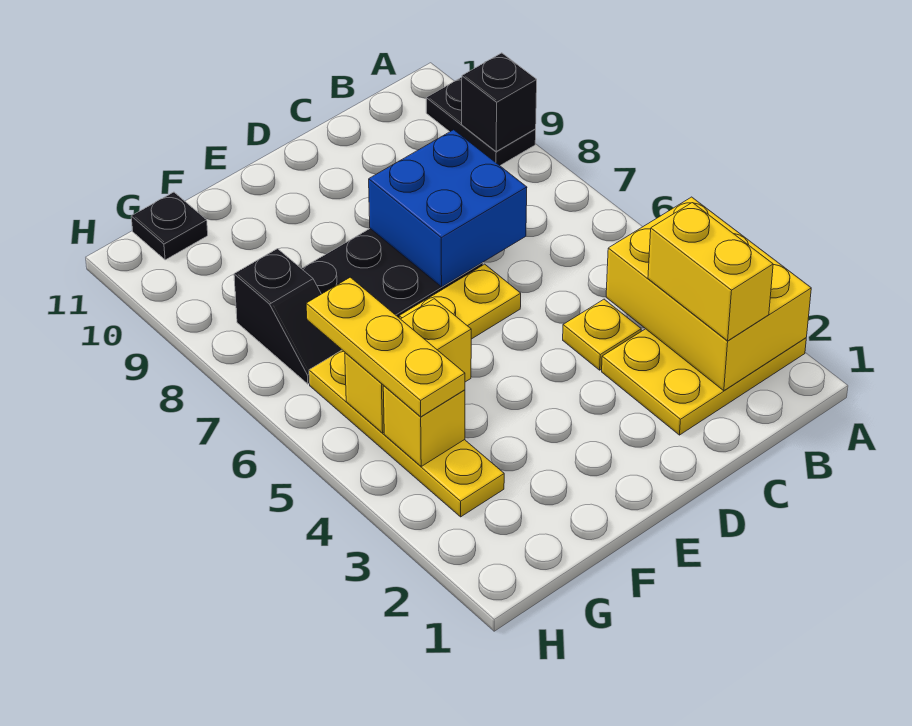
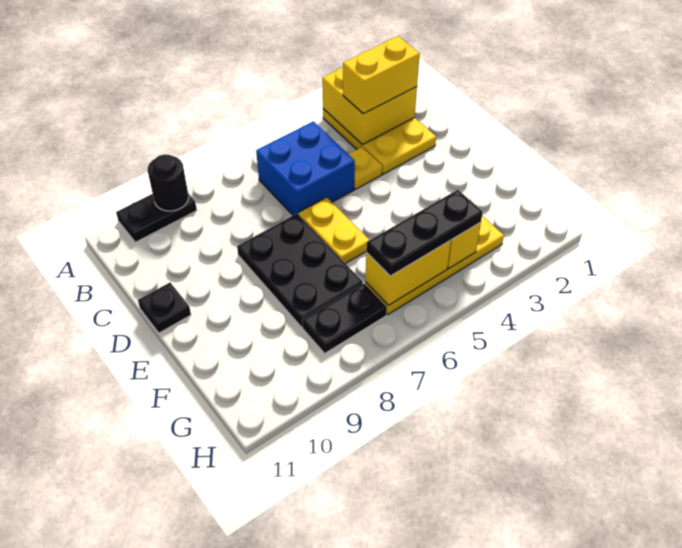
yellow brick A2:B4 level 2 -> yellow brick A2:B3 level 2
black brick A9 level 2 -> black round brick A9 level 2
blue brick C7:D8 level 2 -> blue brick B5:C6 level 1
yellow brick F5:G5 level 2 -> yellow brick G5:G6 level 2
yellow plate G4:G6 level 3 -> black plate G4:G6 level 3
black slope G7:G8 level 1 top 8 -> black plate G7:G8 level 1
black plate G11 level 1 -> black plate D11 level 1

